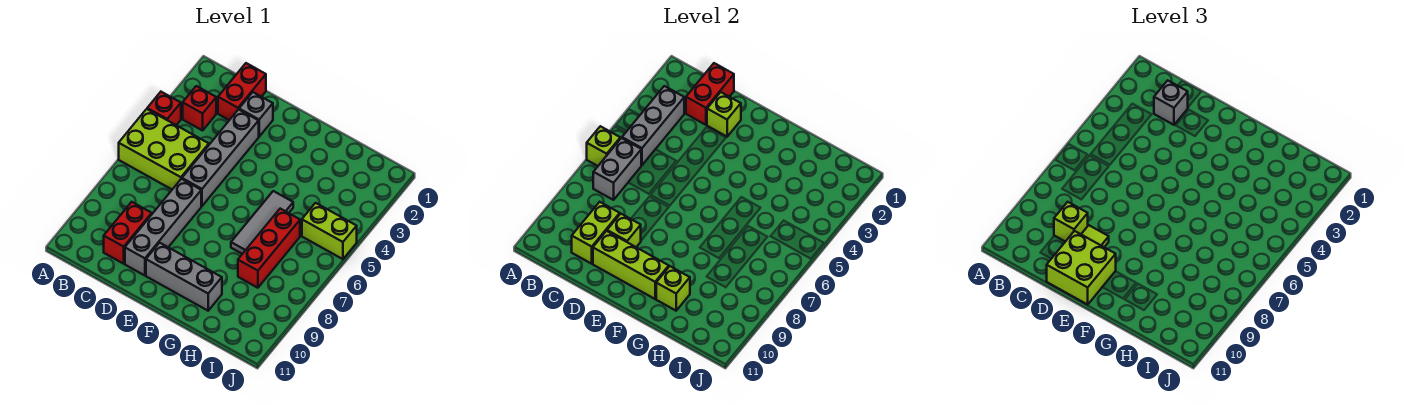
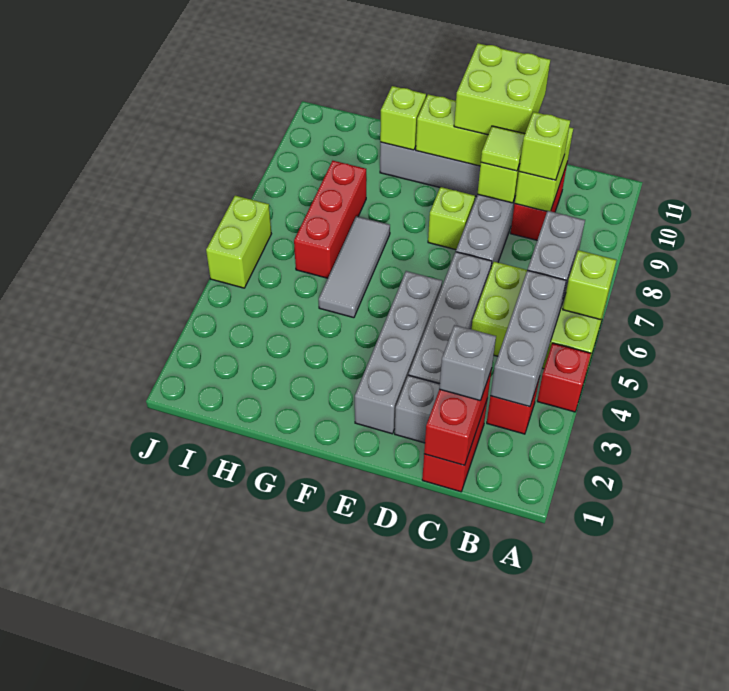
lime brick D2 level 2 -> lime brick E8 level 1
none -> grey brick E2:E5 level 1
lime brick I5:J5 level 1 -> lime brick J5:J6 level 1

